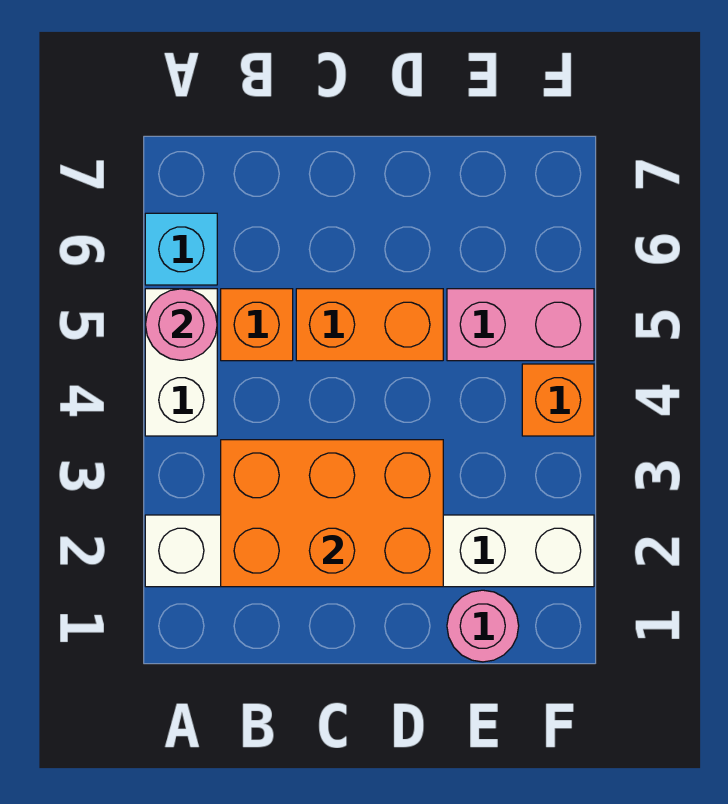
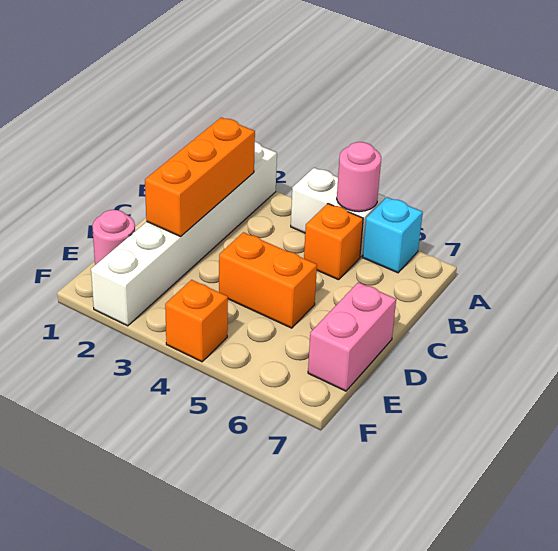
orange brick B2:D3 level 2 -> orange brick B2:D2 level 2
orange brick C5:D5 level 1 -> orange brick D4:D5 level 1
pink brick E5:F5 level 1 -> pink brick D7:E7 level 1

